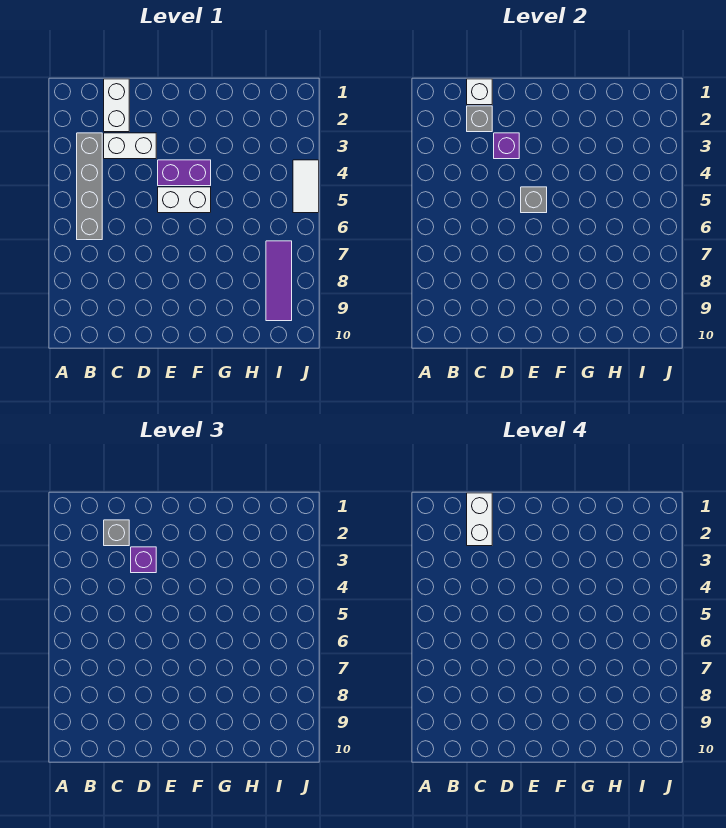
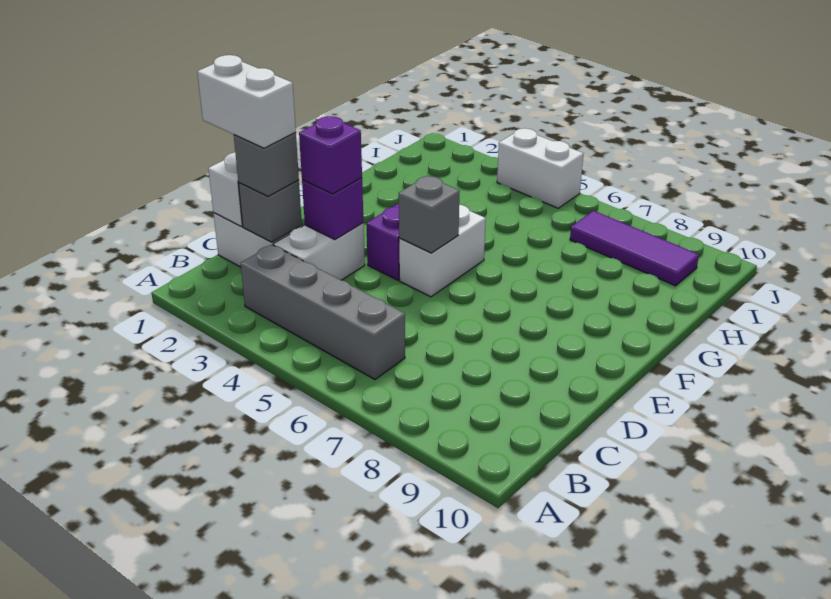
white tile J4:J5 level 1 -> white brick J4:J5 level 1

